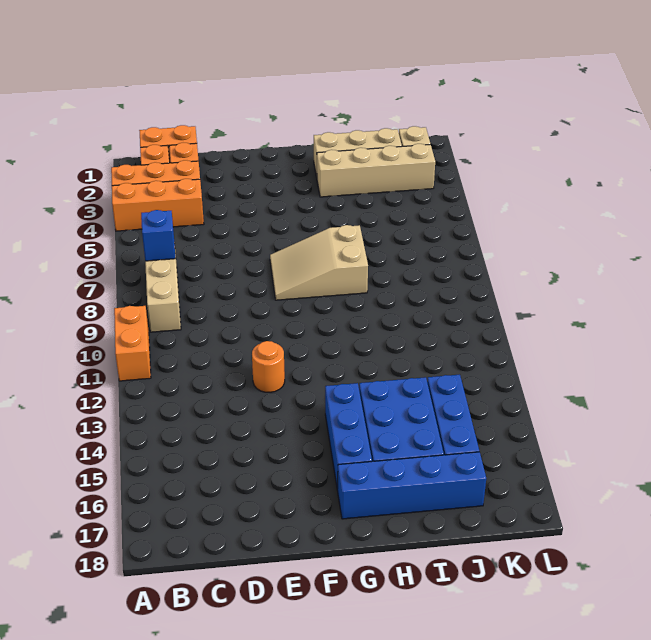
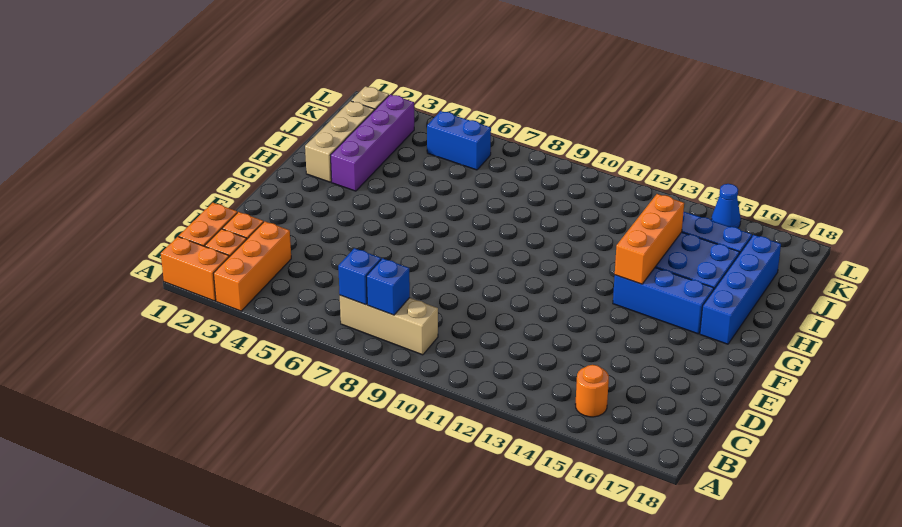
orange brick A4:C4 level 1 -> orange brick G14:I14 level 2
orange brick A10:A11 level 1 -> orange brick A1:A2 level 1
none -> blue brick B8 level 2
orange round brick E12 level 1 -> orange round brick B15 level 1
tan slope F7:H8 level 1 top H -> none
tan brick H3:K3 level 1 -> purple brick H3:K3 level 1
none -> blue brick K5:K6 level 1
none -> blue cone L15 level 1

